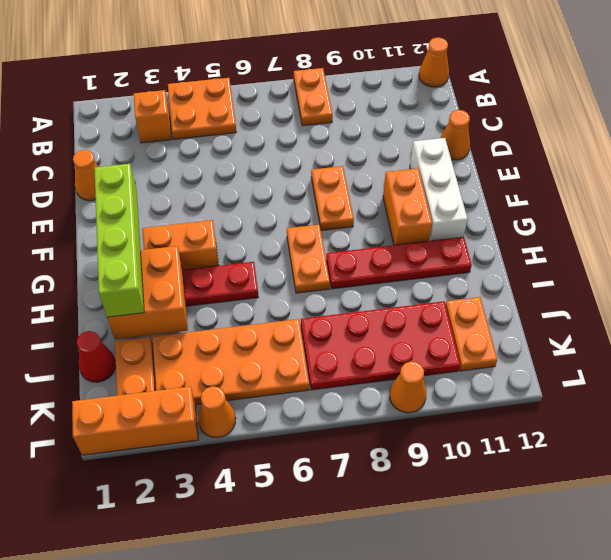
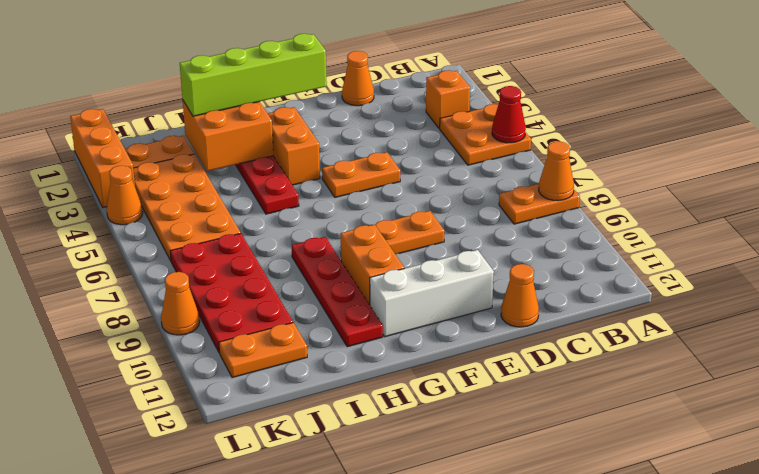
orange cone A12 level 1 -> orange cone A8 level 2
orange brick F10:G10 level 1 -> orange brick G9:G10 level 1
orange plate G7:H7 level 1 -> orange plate E5:F5 level 1
red cone J1 level 1 -> red cone A5 level 2

